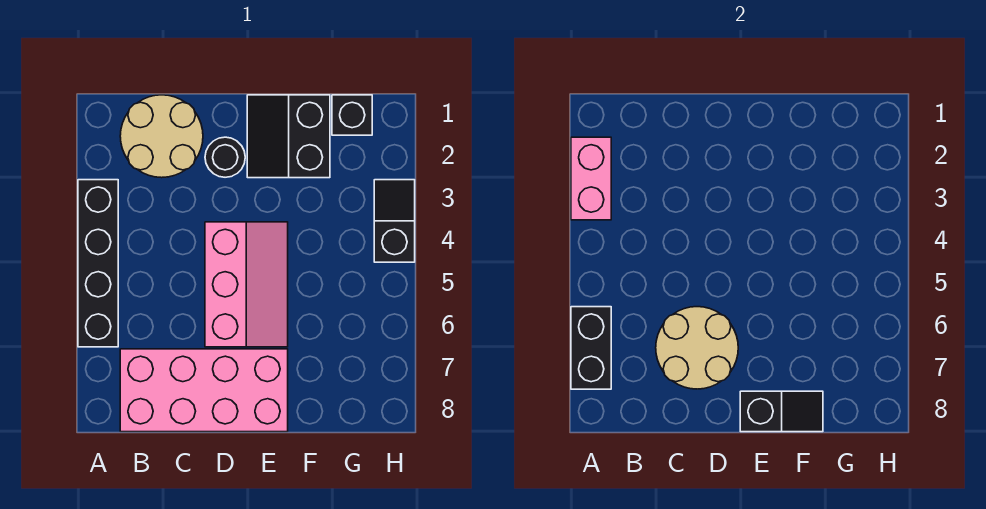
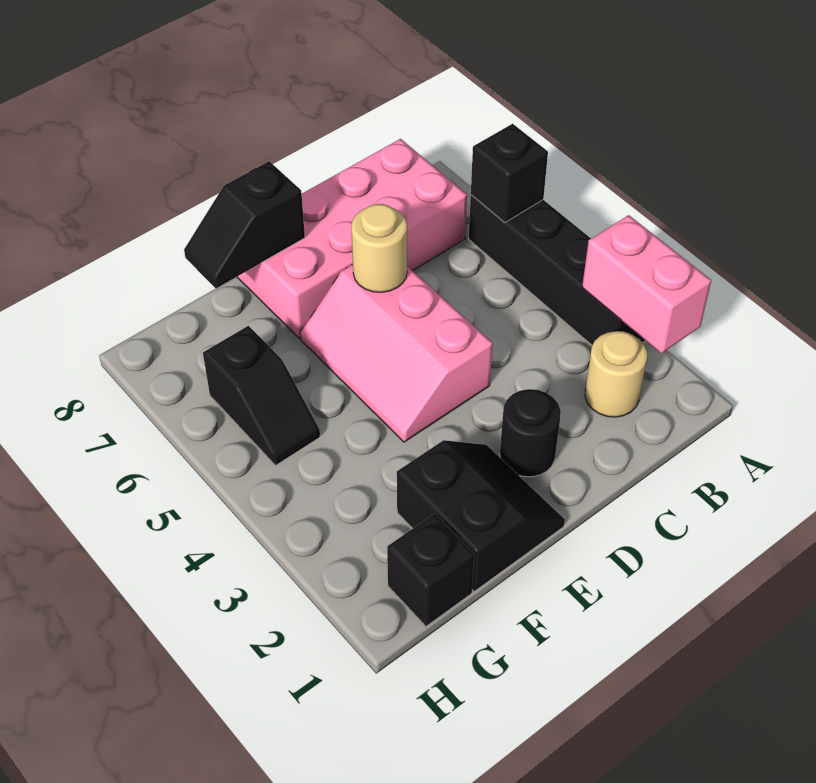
black brick A6:A7 level 2 -> black brick A6 level 2
tan round brick B1:C2 level 1 -> tan round brick B2 level 1
tan round brick C6:D7 level 2 -> tan round brick D6 level 2
black slope H3:H4 level 1 top 4 -> black slope G5:G6 level 1 top 6

